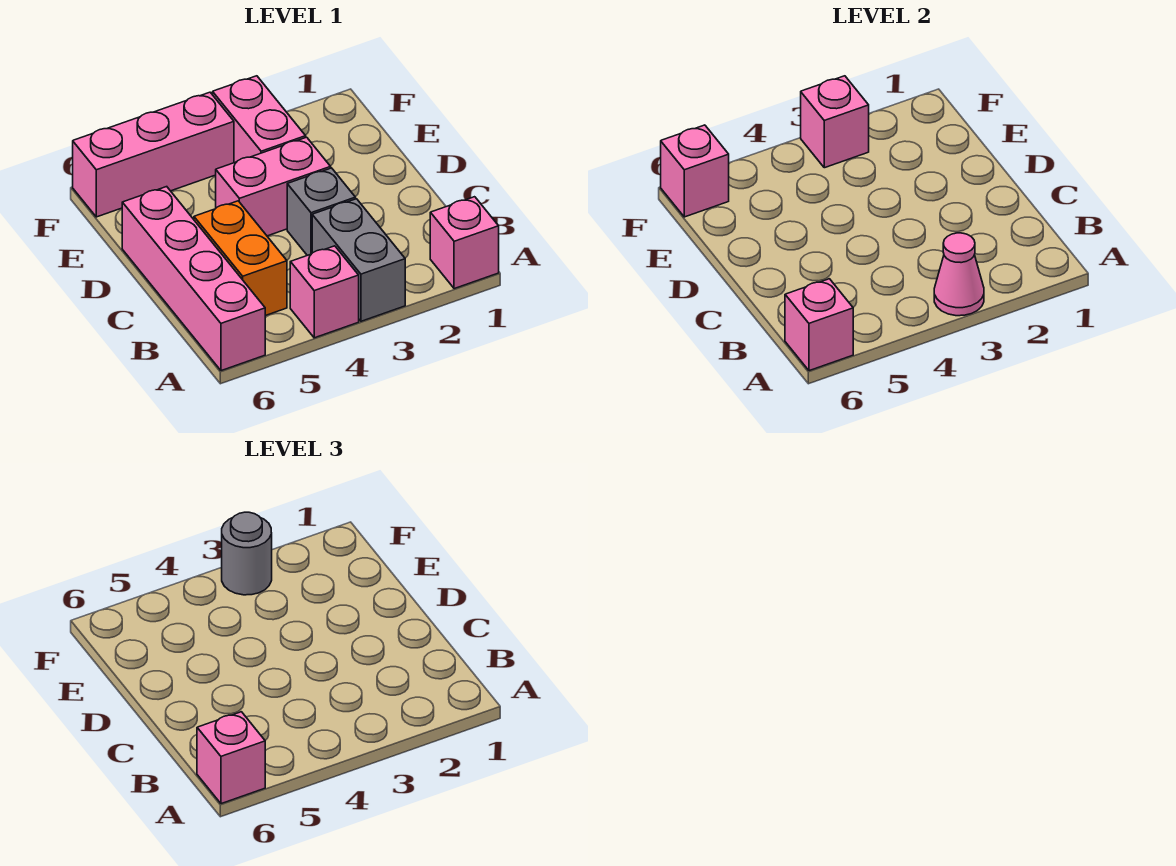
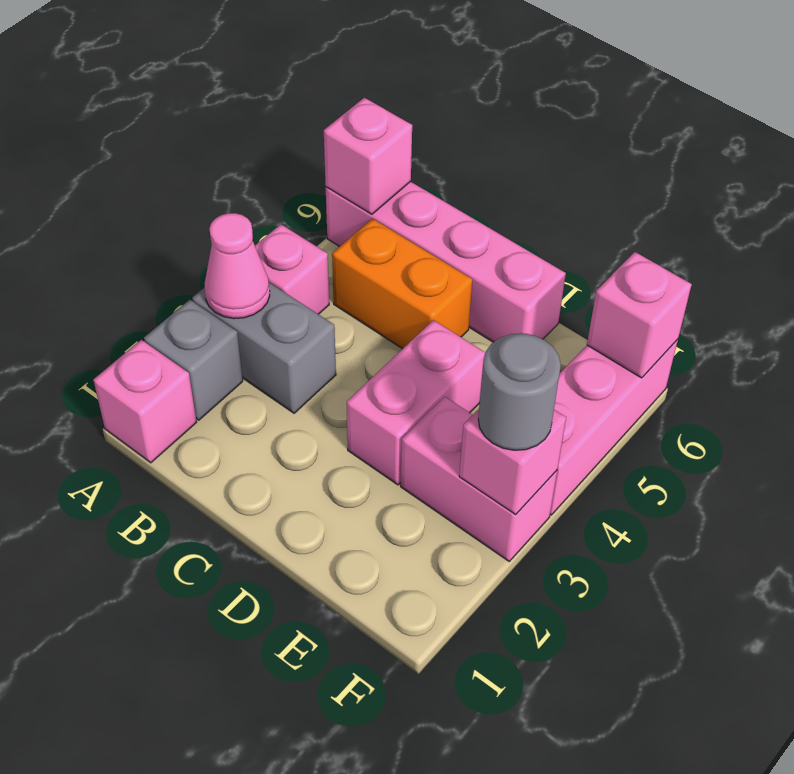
pink brick A6 level 3 -> none
grey brick C3 level 1 -> grey brick A2 level 1

